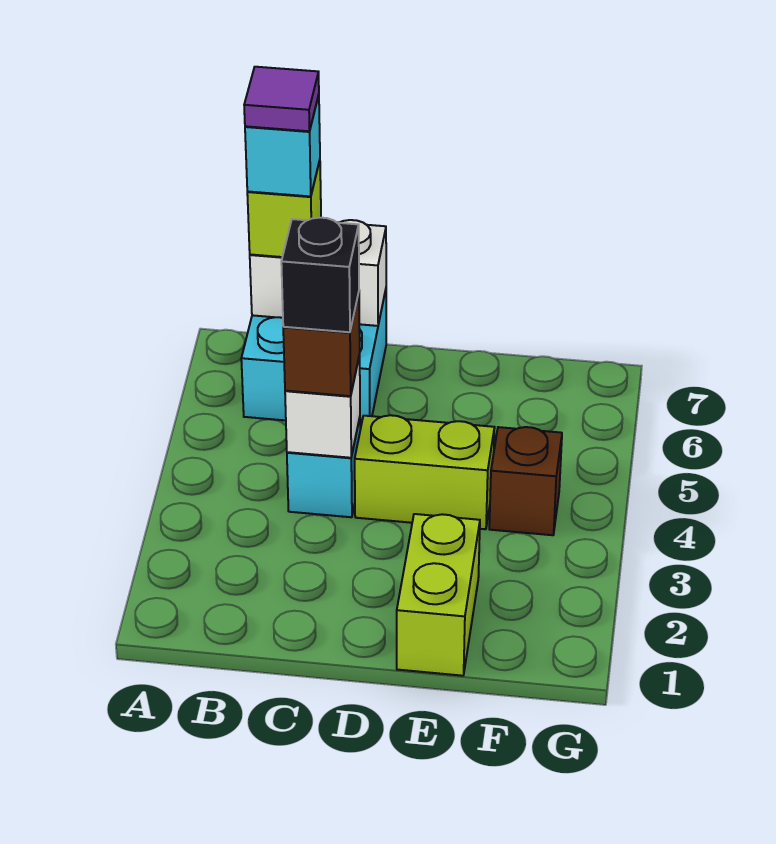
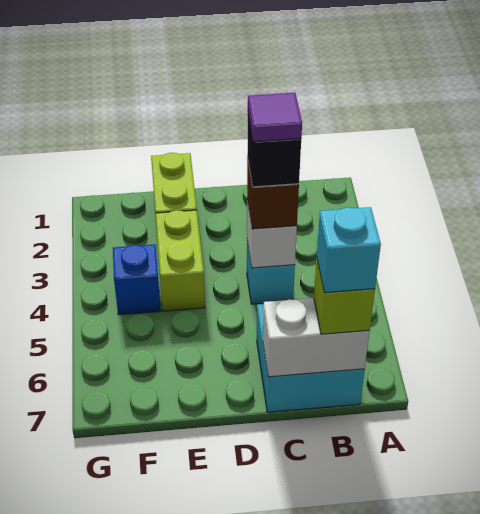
purple tile B7 level 5 -> purple tile C4 level 5
lime brick D4:E4 level 1 -> lime brick E3:E4 level 1
brown brick F4 level 1 -> blue brick F4 level 1

